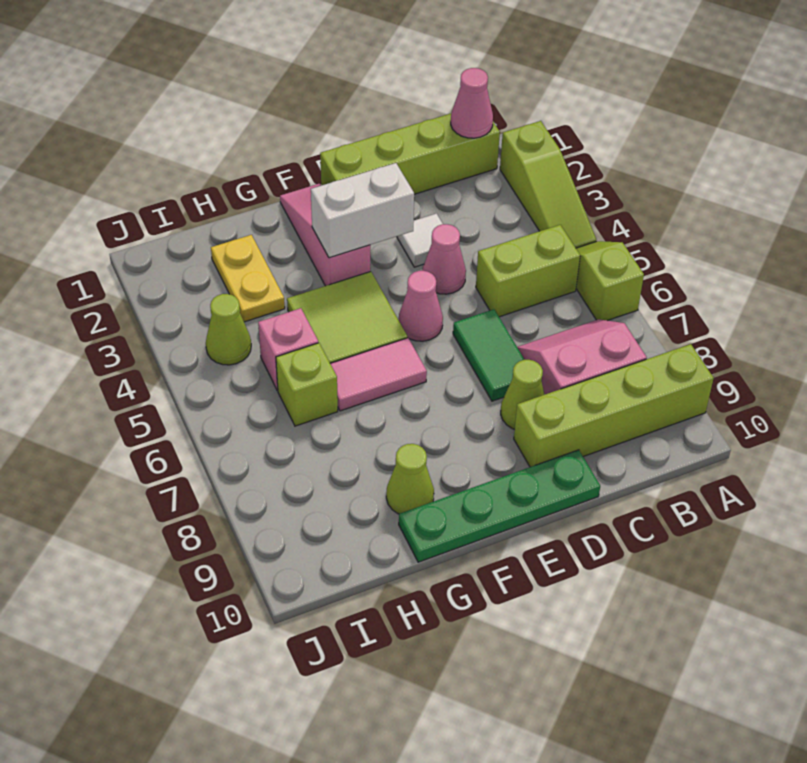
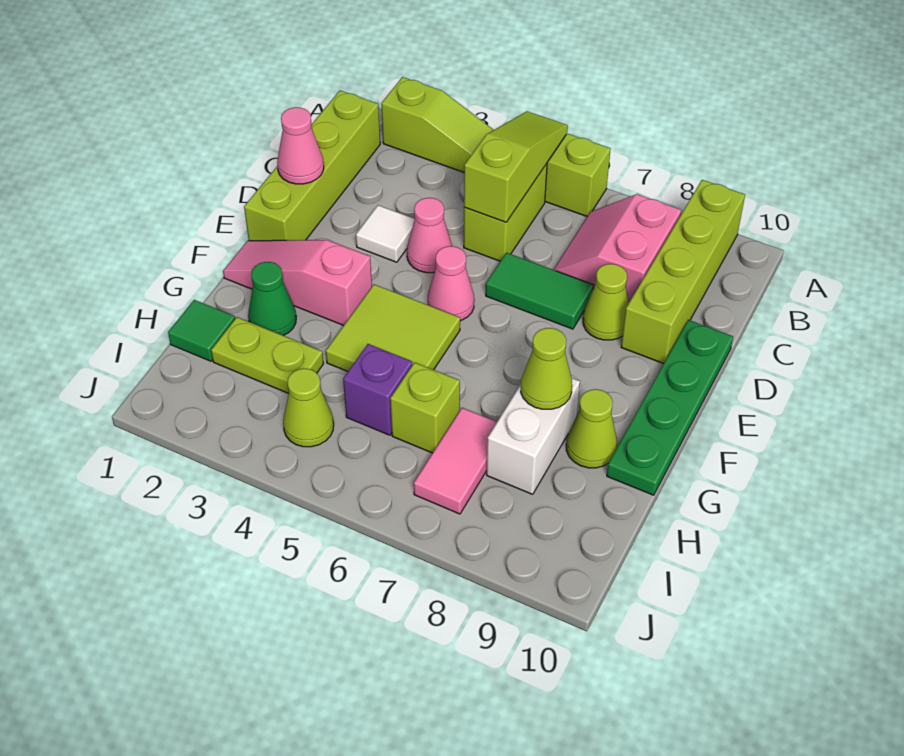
none -> lime slope A5:C5 level 2 top C
pink cone B1 level 2 -> pink cone D1 level 2
white brick E3:F3 level 2 -> white brick G8:H8 level 1
pink tile F6:G6 level 1 -> pink tile H7:I7 level 1
none -> green cone G2 level 1
none -> lime cone G8 level 2
none -> green tile H1 level 1
yellow plate H2:H3 level 1 -> lime plate H2:H3 level 1
pink brick H5 level 1 -> purple brick H5 level 1

